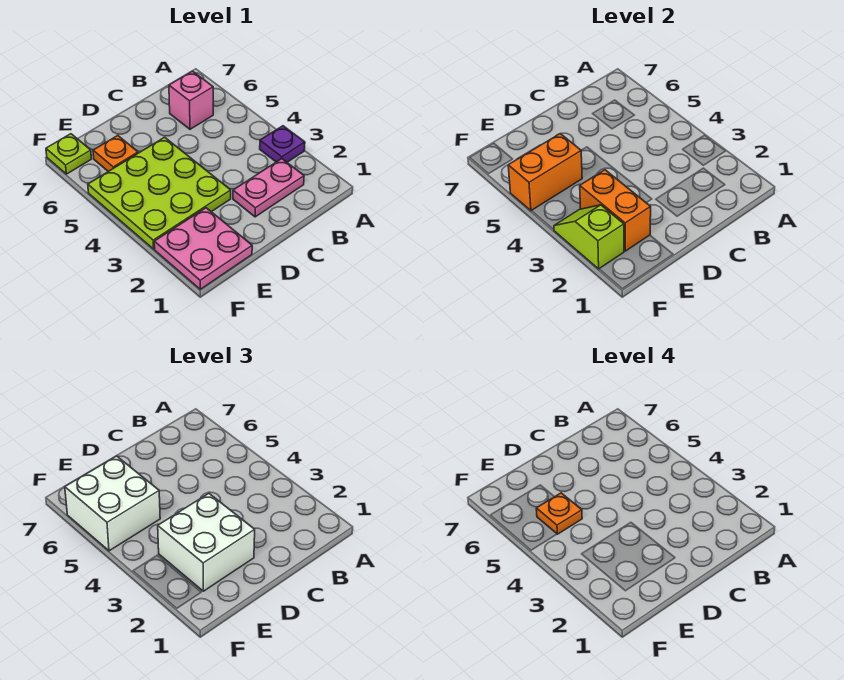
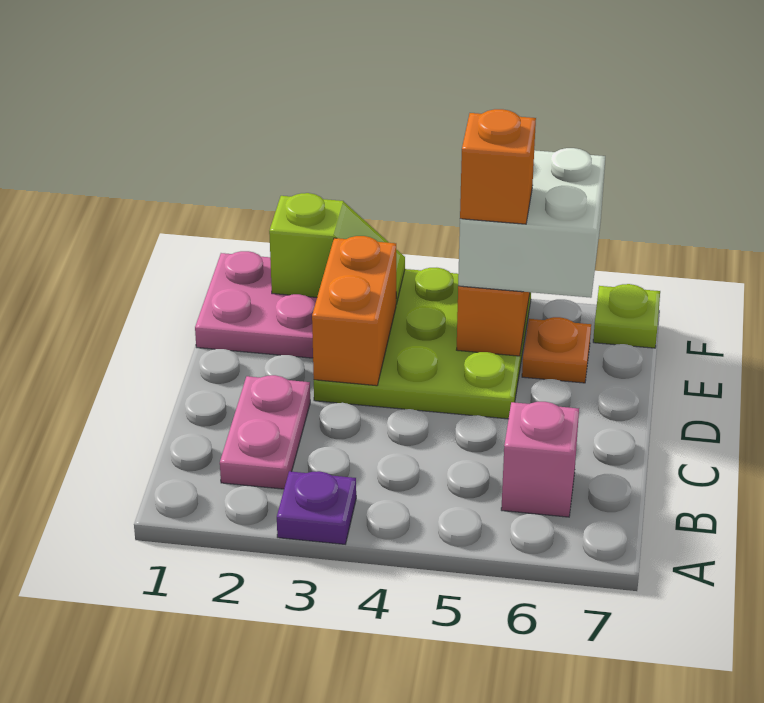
white brick D2:E3 level 3 -> none
orange brick E2:E3 level 2 -> orange brick D3:E3 level 2
orange plate E5 level 4 -> orange brick E5 level 4

